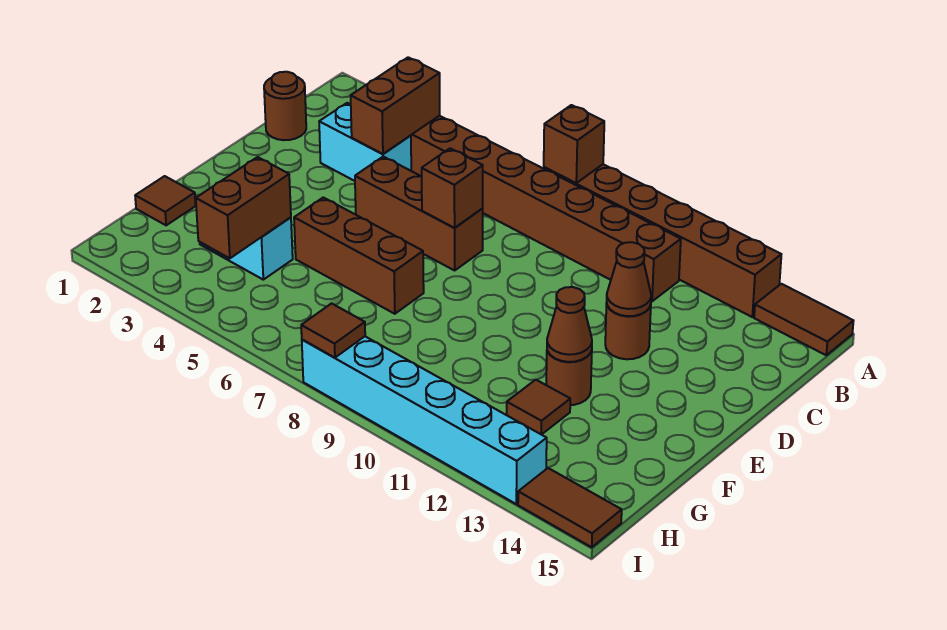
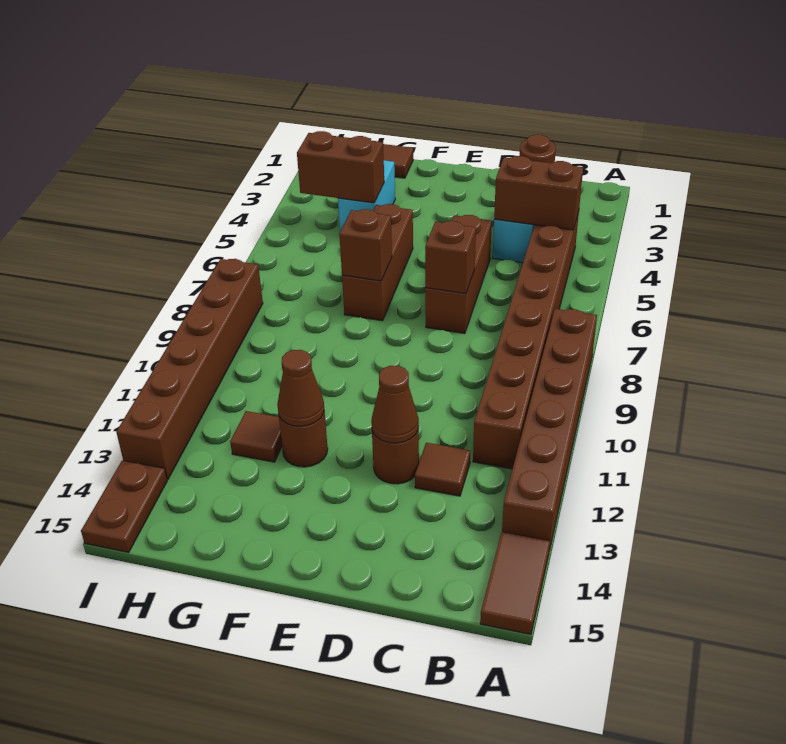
brown brick A8 level 2 -> brown brick F7 level 2
cyan brick I8:I13 level 1 -> brown brick I8:I13 level 1
brown tile I8 level 2 -> brown tile C12 level 1
brown tile I14:I15 level 1 -> brown plate I14:I15 level 1

